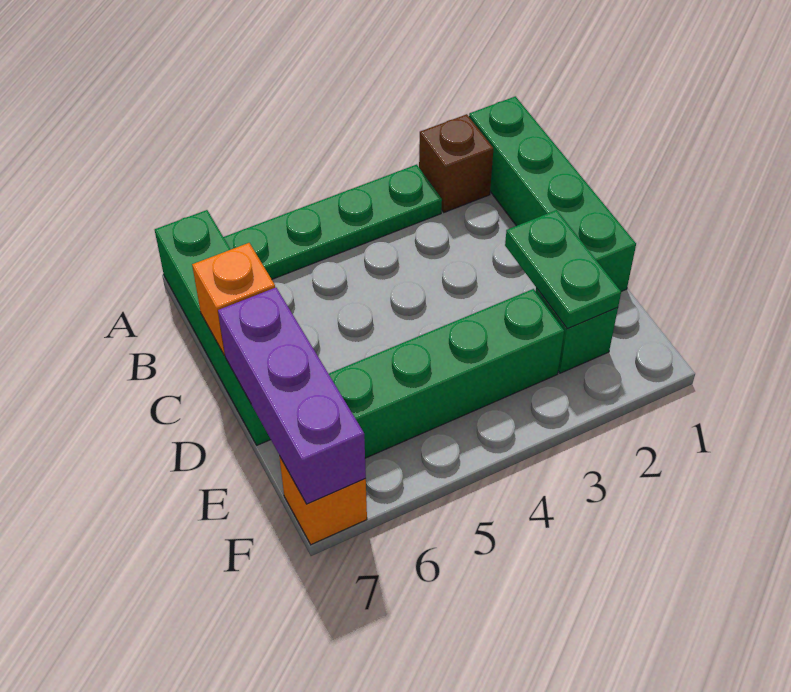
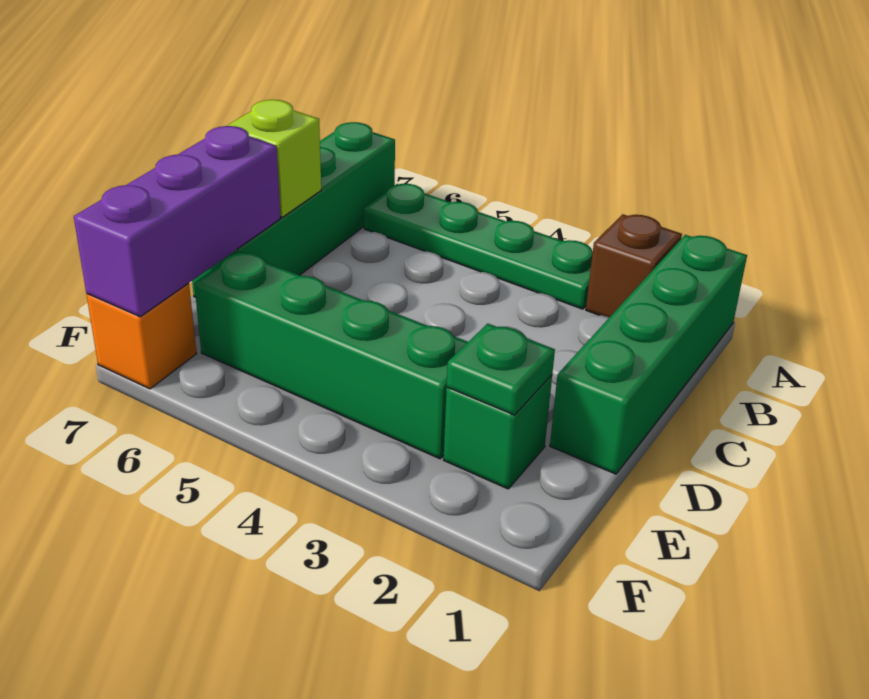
orange brick C7 level 2 -> lime brick C7 level 2
green plate D2:E2 level 2 -> green plate E2 level 2

